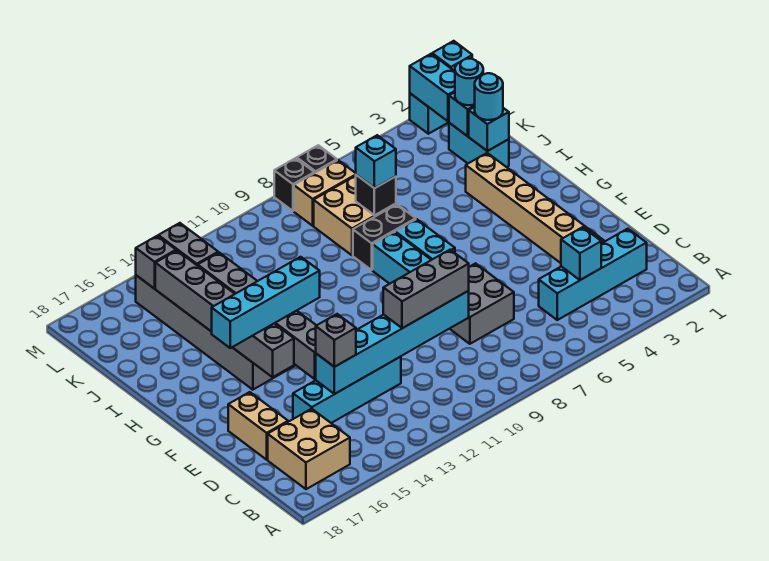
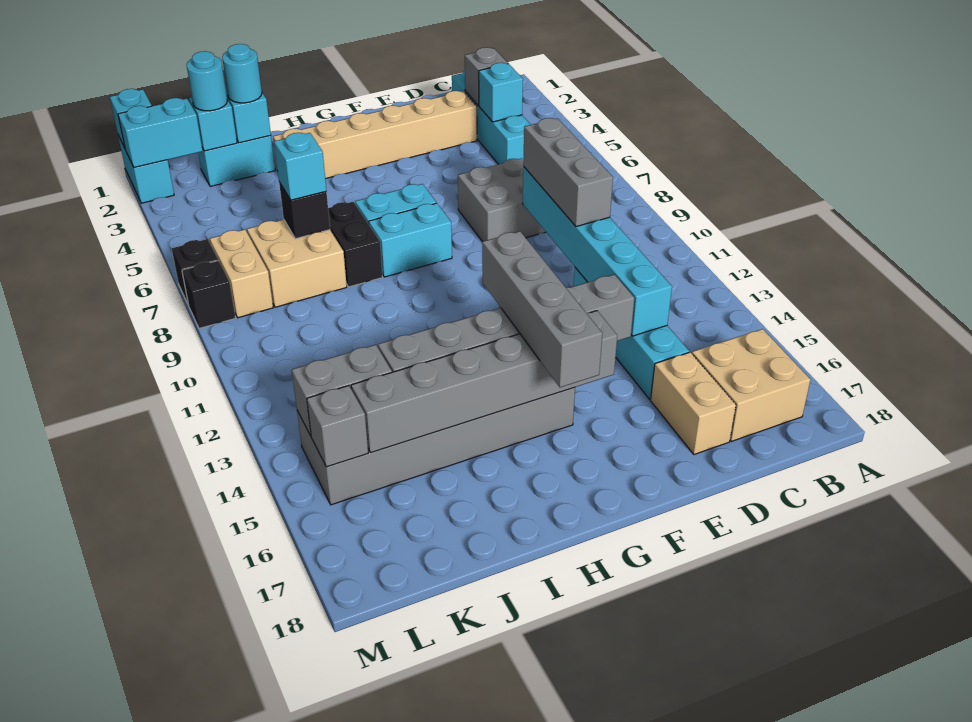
grey brick D14 level 3 -> grey brick C3 level 2
tan brick D17:E17 level 1 -> tan brick D16:D17 level 1
cyan brick G13:G16 level 3 -> grey brick G13:G16 level 3

